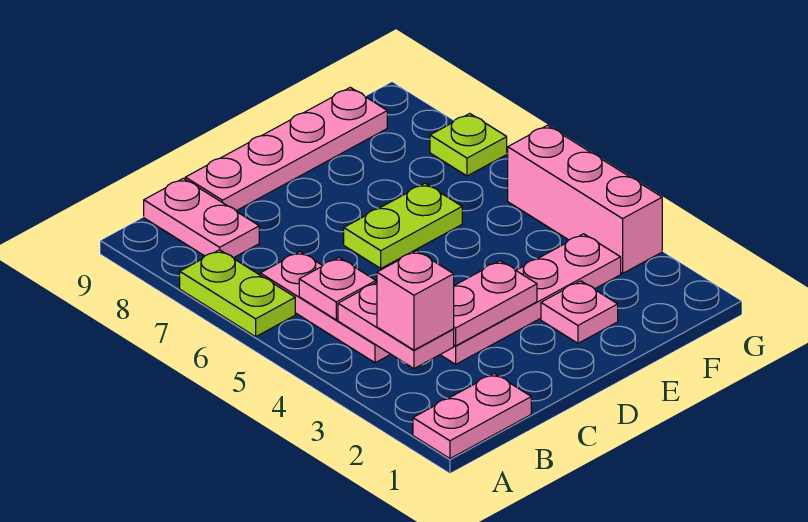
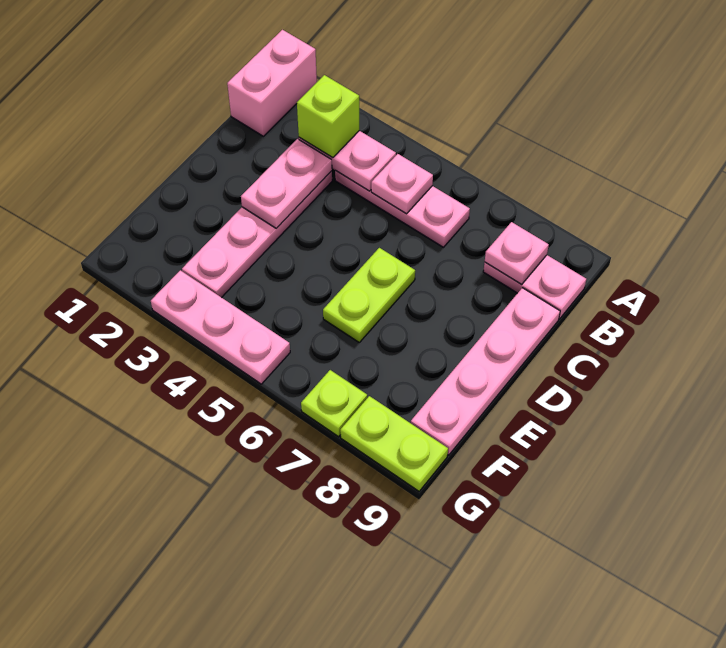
pink plate A1:B1 level 1 -> pink brick A1:B1 level 1
lime plate A6:A7 level 1 -> lime plate G8:G9 level 1
pink brick B3 level 3 -> lime brick B3 level 3
pink plate E2 level 1 -> pink plate B8 level 2
pink brick G3:G5 level 1 -> pink plate G3:G5 level 1

